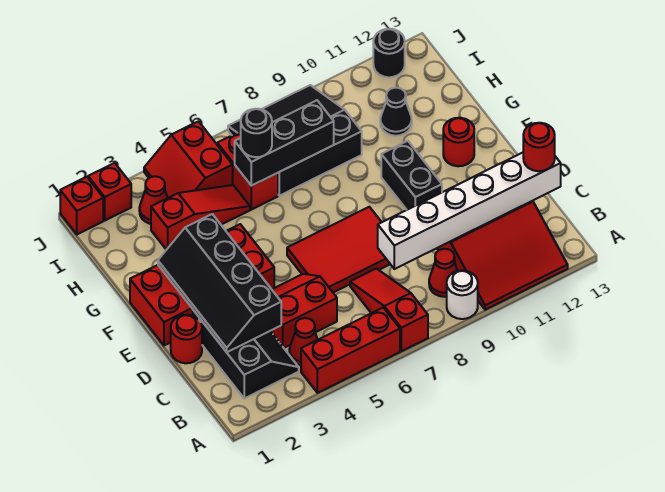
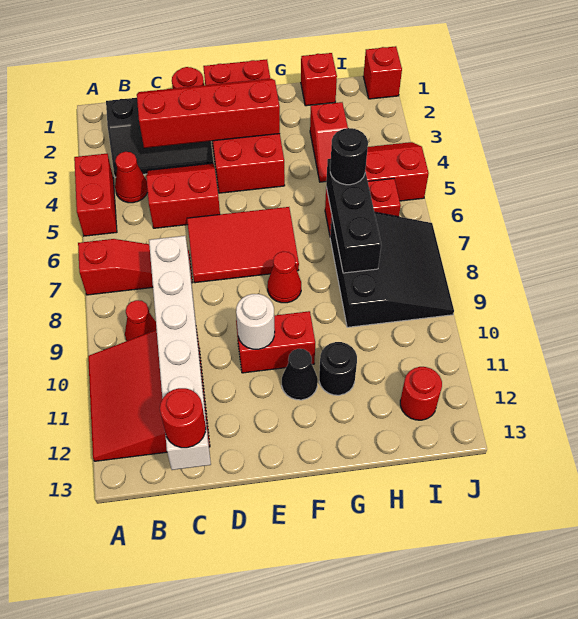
red brick A4:A6 level 1 -> red brick A4:A5 level 1
white round brick A9 level 1 -> white round brick E10 level 2
black slope C2:F3 level 2 top 3 -> red slope C2:F3 level 2 top 3
red slope C4:D5 level 1 top C -> red slope C4:D5 level 1 top 5
red tile D6:E8 level 1 -> red tile D6:F7 level 1
black brick E10:F10 level 1 -> red brick E10:F10 level 1
red round brick F12 level 1 -> red round brick I12 level 1
red slope H3:H5 level 1 top 3 -> red slope H3:H4 level 1 top 3
black cone H11 level 1 -> black cone F11 level 1
red cone I3 level 1 -> red cone F8 level 1
red brick J2 level 1 -> red brick H1 level 1
black round brick J12 level 1 -> black round brick G11 level 1

